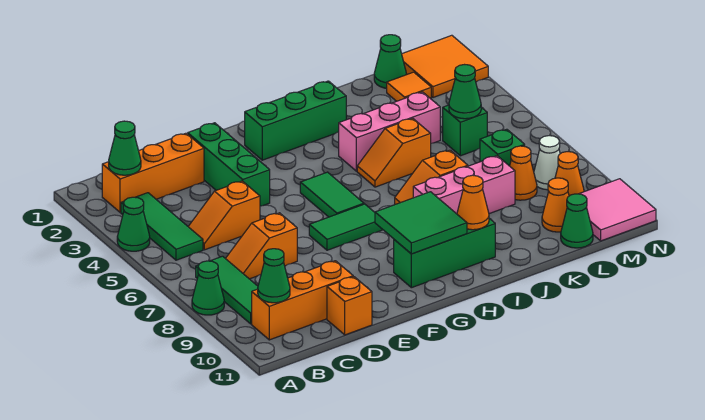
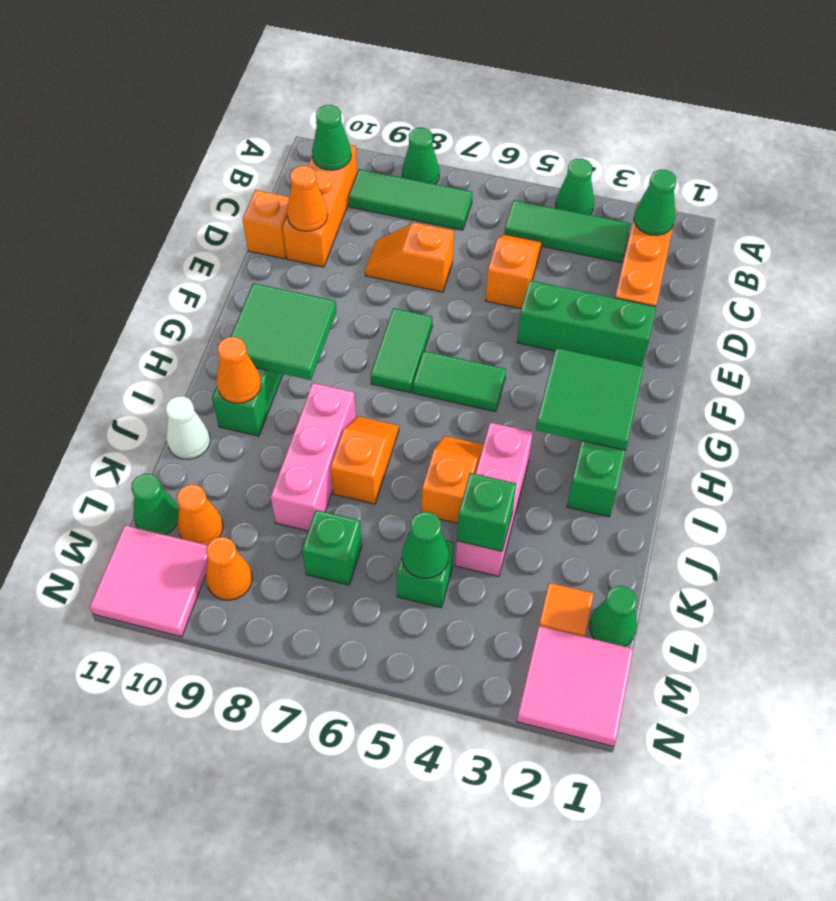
orange slope C7:D7 level 1 top D -> orange slope D7:D8 level 1 top 7
none -> green tile G2:H3 level 2
none -> green brick K4 level 2
orange cone L8 level 1 -> orange cone D10 level 2
orange tile M1:N2 level 1 -> pink tile M1:N2 level 1
white cone M8 level 1 -> white cone J11 level 1

